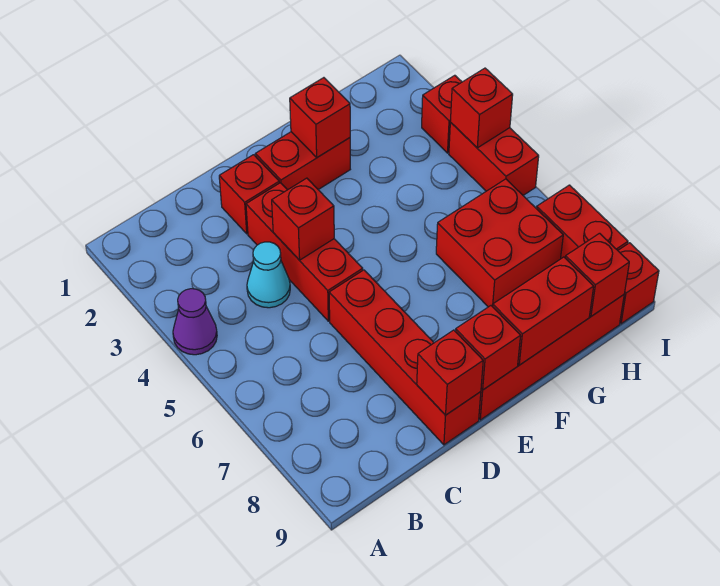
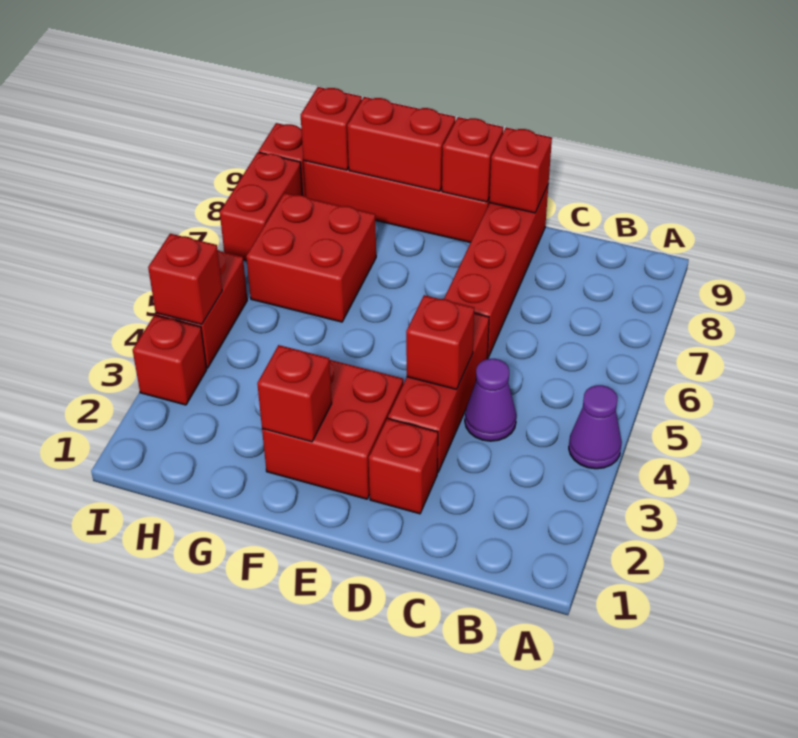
cyan cone C4 level 1 -> purple cone C4 level 1
red brick E2:F2 level 1 -> red brick E2:F3 level 1

